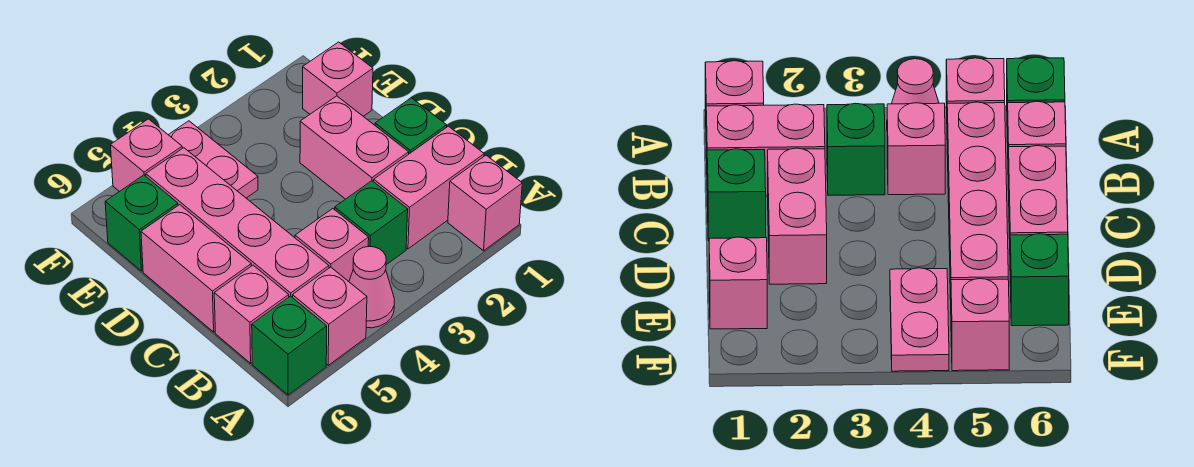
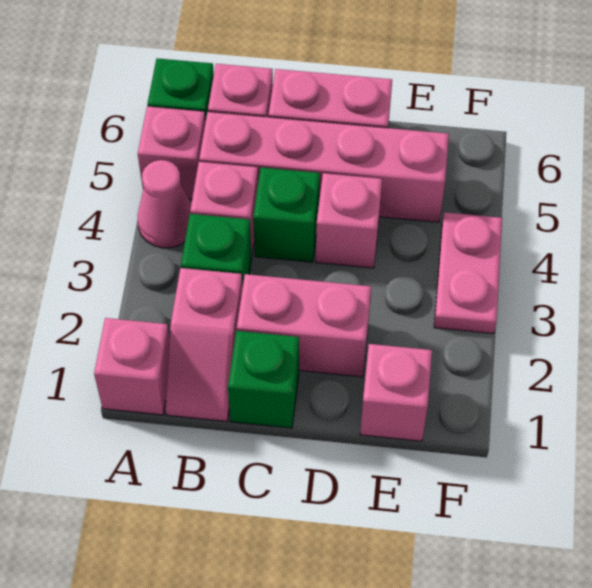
pink brick B1:B2 level 1 -> pink slope B1:B2 level 1 top 2
pink plate E4:F4 level 1 -> pink plate F3:F4 level 1
green brick E6 level 1 -> green brick C4 level 1
pink brick F5 level 1 -> pink brick D4 level 1

